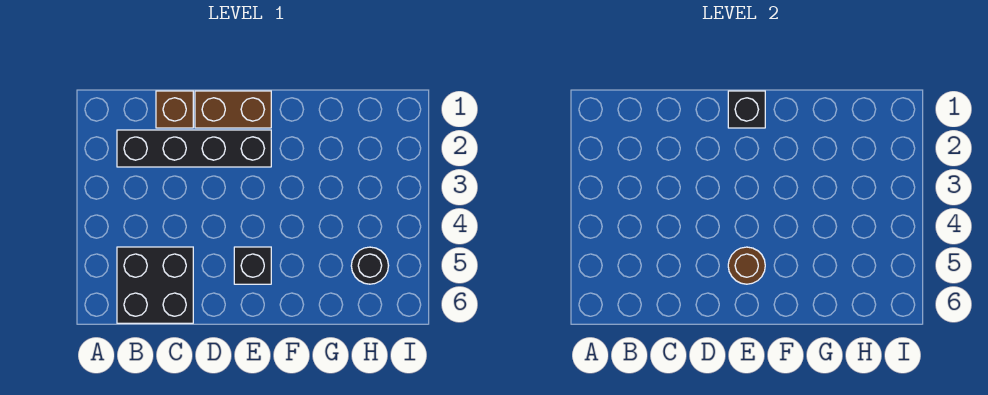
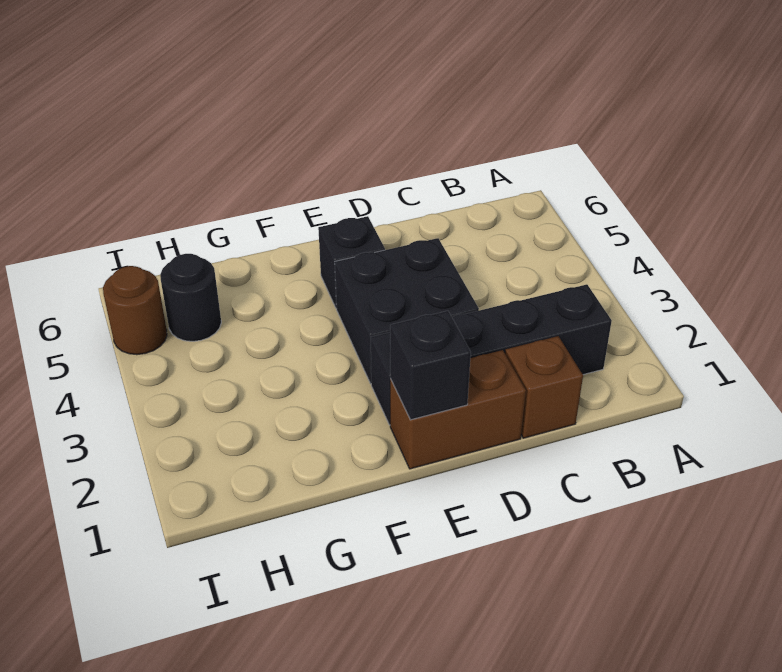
black brick B5:C6 level 1 -> black brick D3:E4 level 1
brown round brick E5 level 2 -> brown round brick I5 level 1

